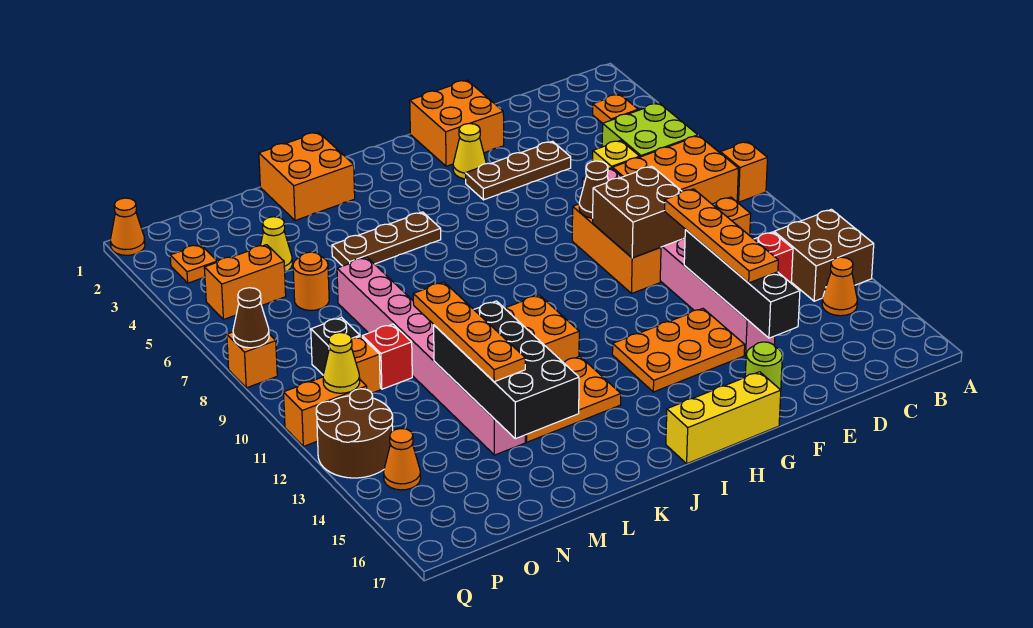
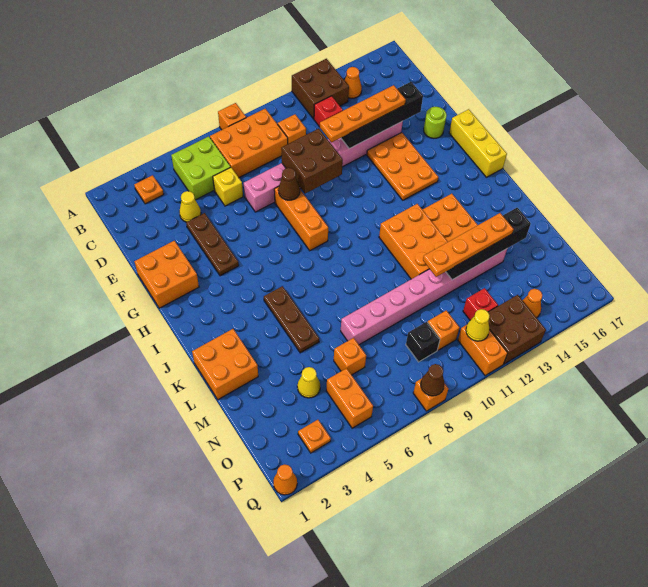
orange brick B7:D8 level 1 -> orange brick B7:C9 level 1
orange brick F8:F10 level 1 -> orange brick F8:H8 level 1
yellow cone G3 level 1 -> yellow cone D4 level 1
black brick L12:M15 level 2 -> black brick M12:M15 level 2
orange round brick N6 level 1 -> orange brick N6 level 1
red brick N10 level 1 -> red brick O12 level 1
brown round brick P12:Q13 level 1 -> brown brick P12:Q13 level 1

